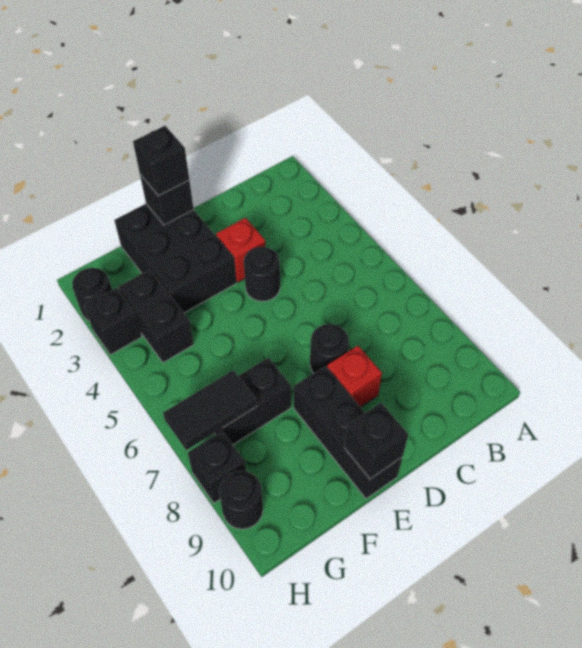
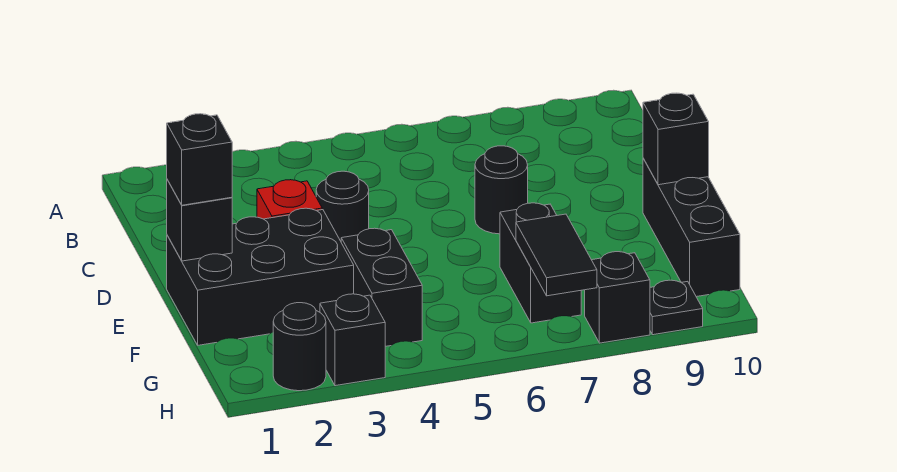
red brick D8 level 1 -> none
black brick E8:E10 level 1 -> black brick E10:G10 level 1
black brick G3:G4 level 1 -> black brick F4:G4 level 1
black round brick H9 level 1 -> black plate H9 level 1

